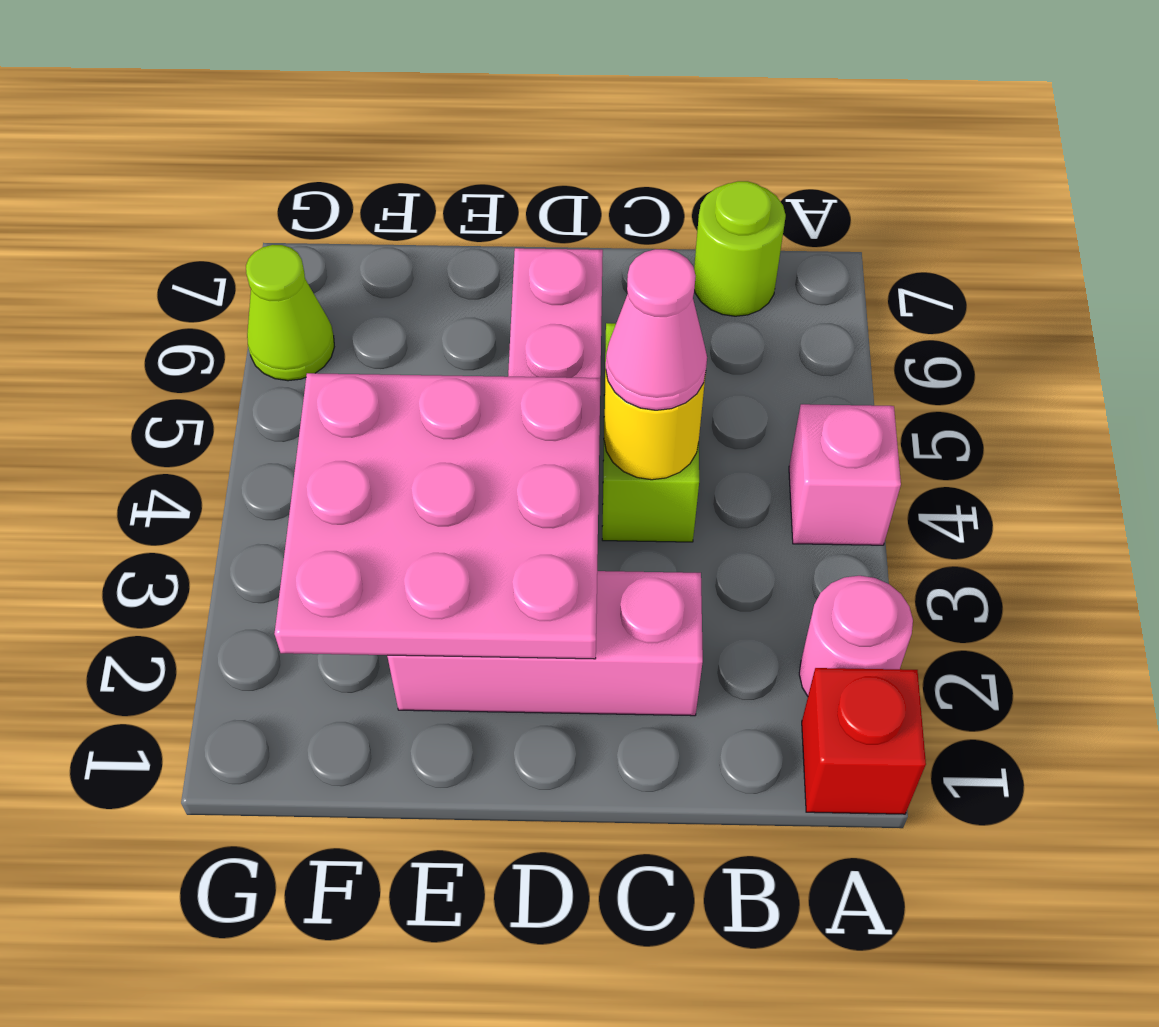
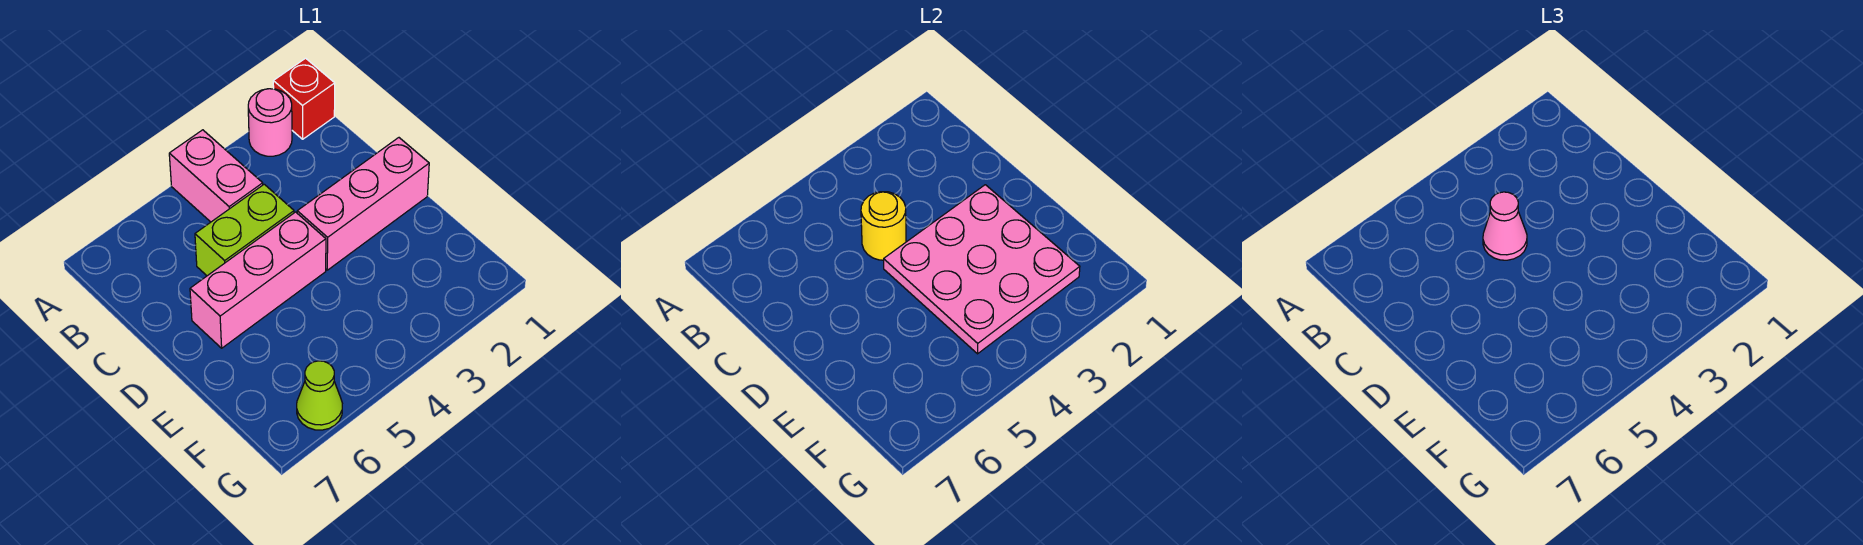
pink brick A4 level 1 -> pink brick A4:B4 level 1
lime round brick B7 level 1 -> none
pink brick C2:E2 level 1 -> pink brick D1:D3 level 1

